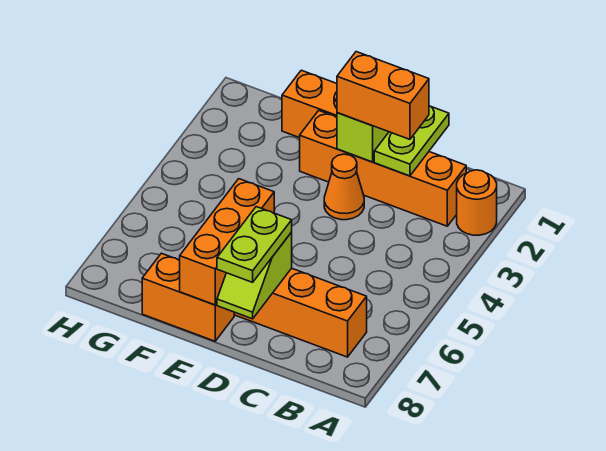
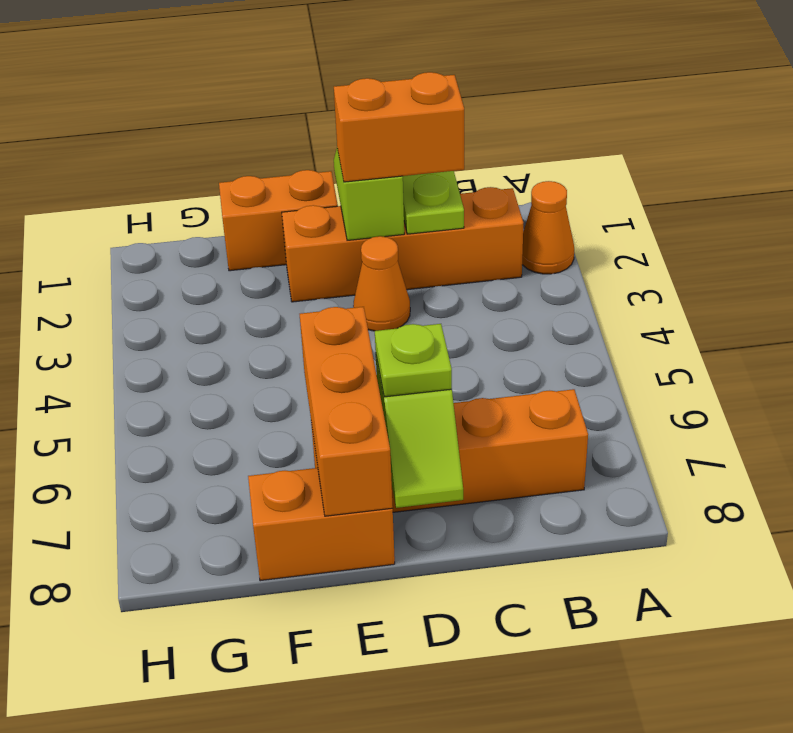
orange round brick A2 level 1 -> orange cone A2 level 1
lime plate D7:D8 level 3 -> lime plate D7 level 3

